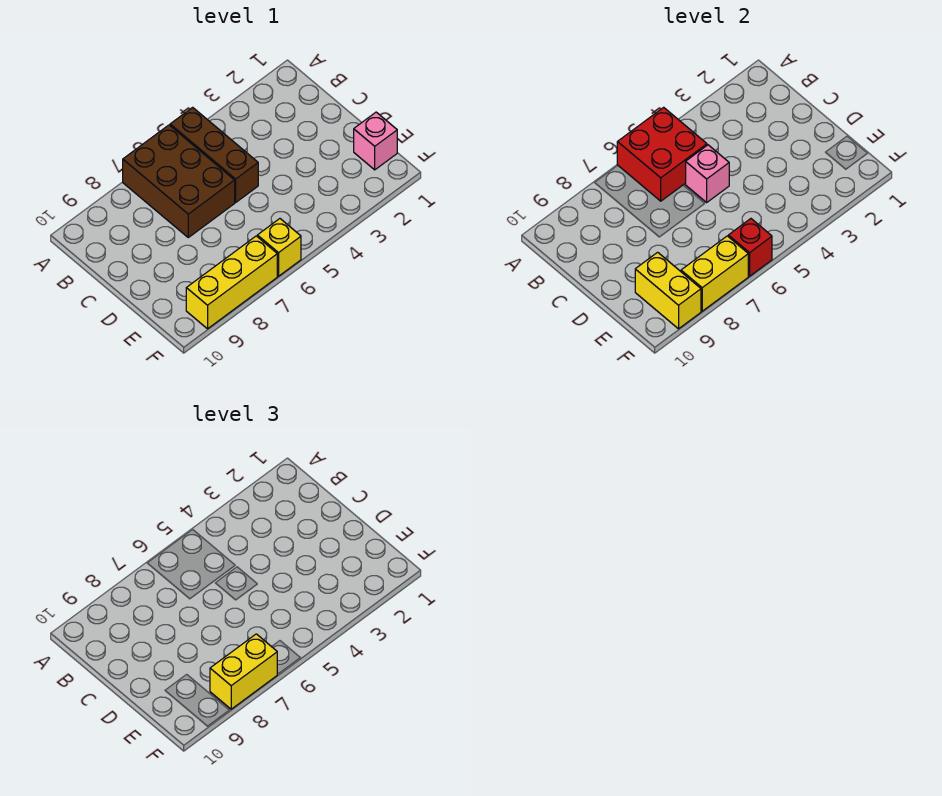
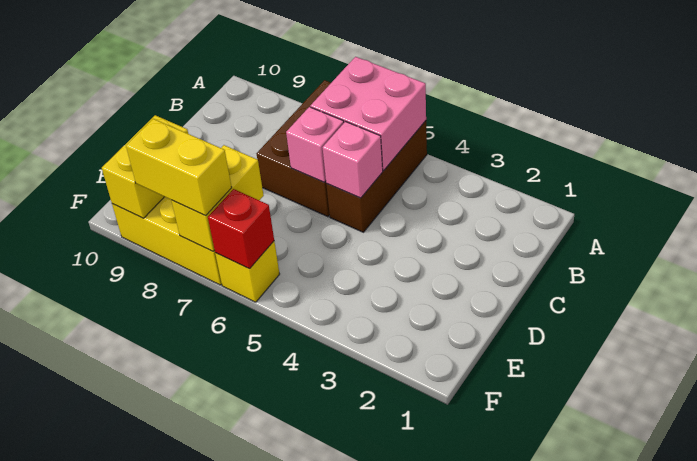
red brick A5:B6 level 2 -> pink brick A5:B6 level 2
pink brick E1 level 1 -> pink brick C6 level 2
yellow brick F7:F8 level 2 -> yellow brick E7:F7 level 2

